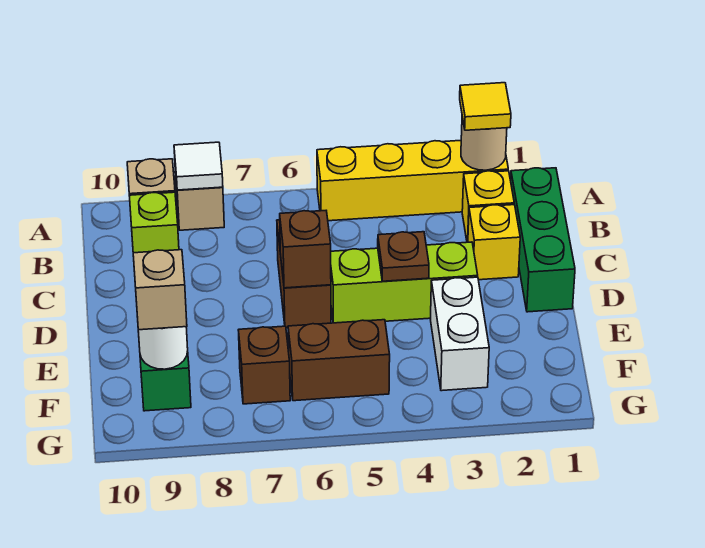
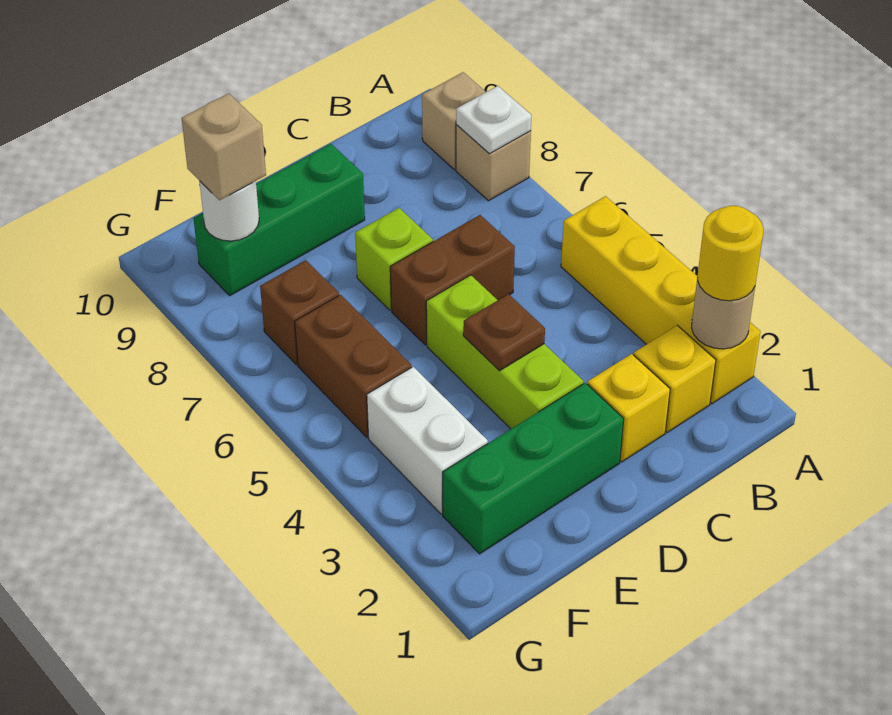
yellow tile A2 level 3 -> yellow round brick A2 level 3
white tile A8 level 2 -> white plate A8 level 2
green brick B1:D1 level 1 -> green brick D2:F2 level 1
lime brick B9 level 1 -> lime brick D7 level 1
brown brick D6 level 2 -> none
white brick E3:F3 level 1 -> white brick F3:F4 level 1

